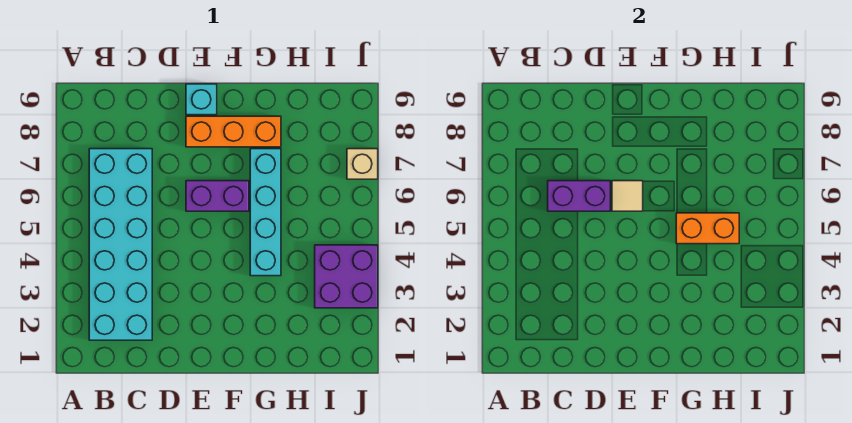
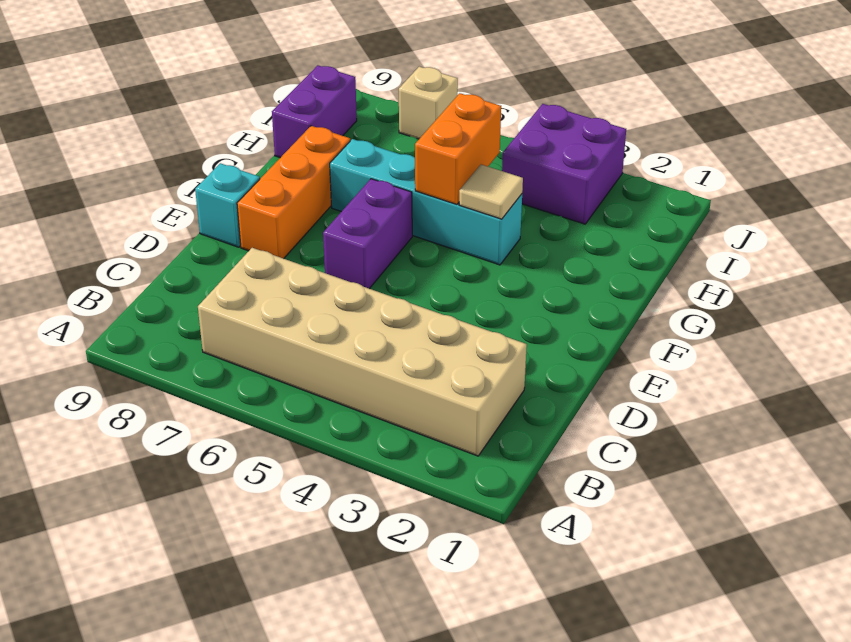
cyan brick B2:C7 level 1 -> tan brick B2:C7 level 1
purple brick C6:D6 level 2 -> purple brick H9:I9 level 1
tan tile E6 level 2 -> tan tile G4 level 2

